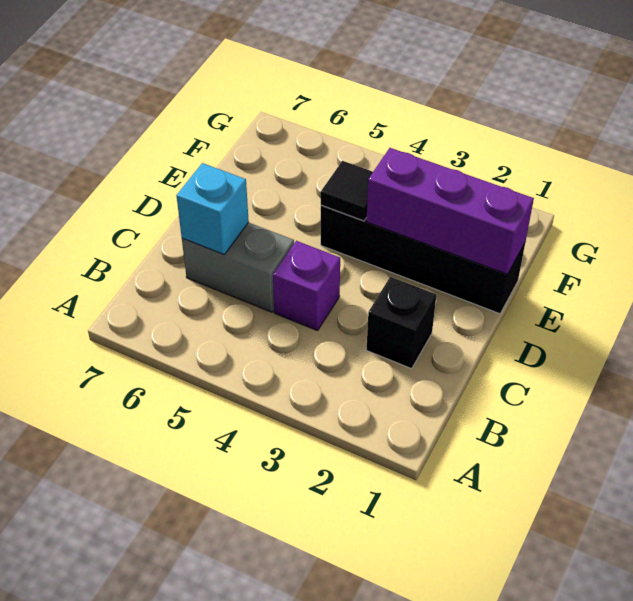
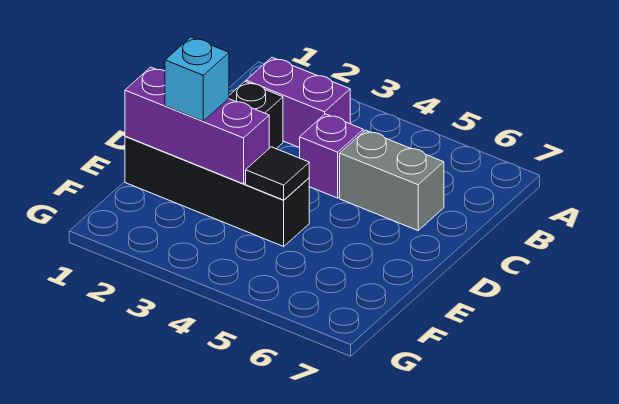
none -> purple brick B2:B3 level 1
cyan brick C6 level 2 -> cyan brick E2 level 3

